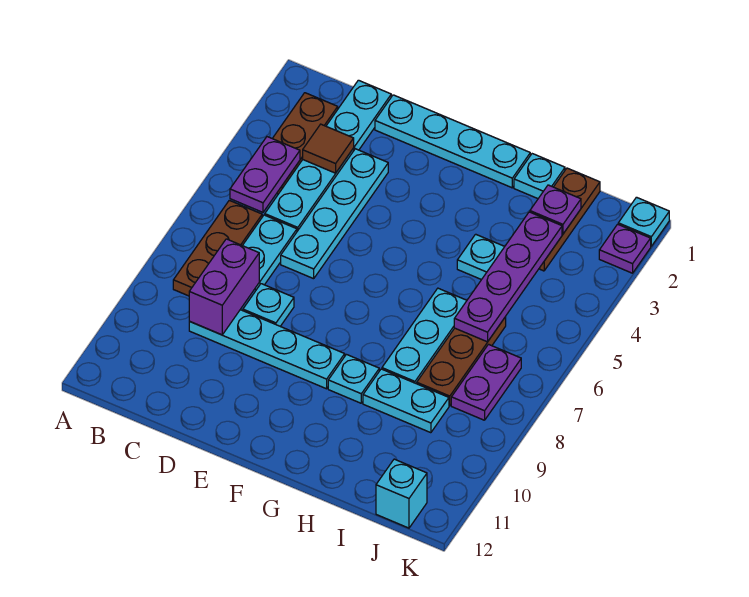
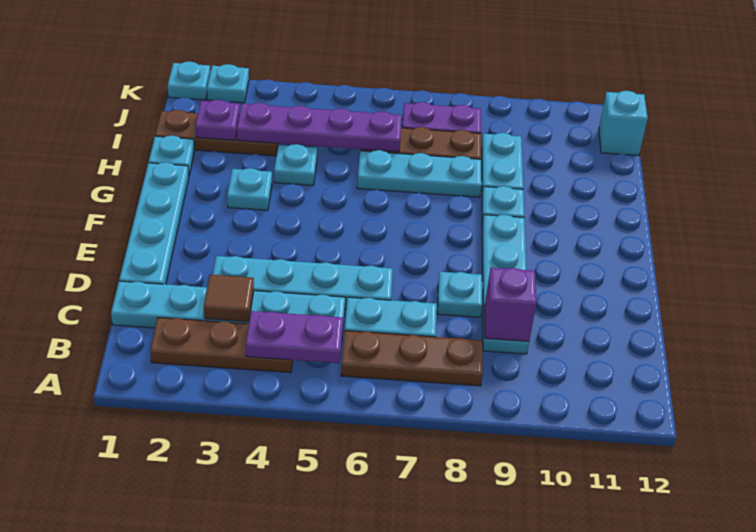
purple brick C8:C9 level 2 -> purple brick C9 level 2
none -> cyan plate G3 level 1
purple plate K2 level 1 -> cyan plate K2 level 1

